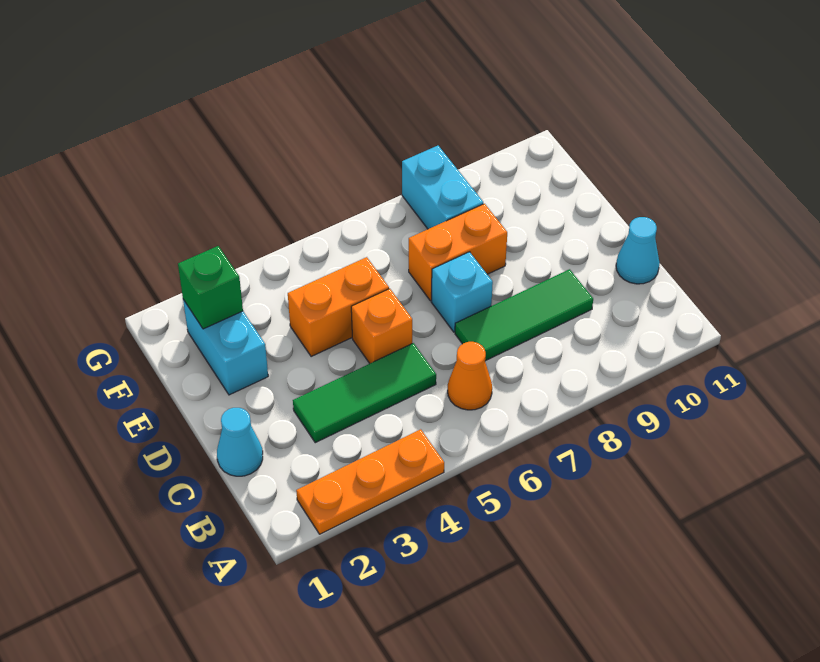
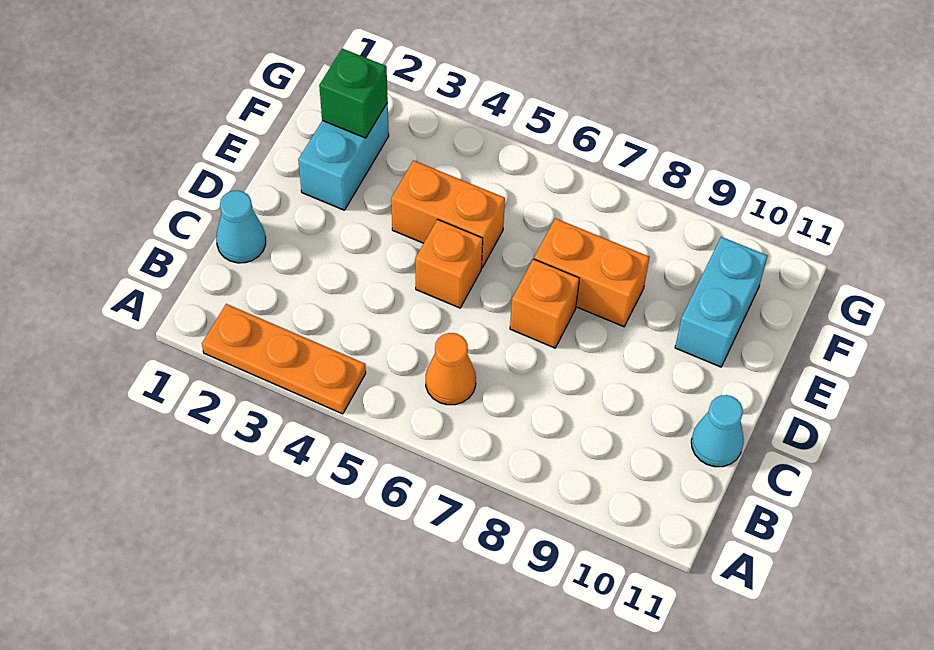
green tile C3:C5 level 1 -> none
green tile C7:C9 level 1 -> none
cyan brick D7 level 1 -> orange brick D7 level 1
cyan brick F8:G8 level 1 -> cyan brick E10:F10 level 1

